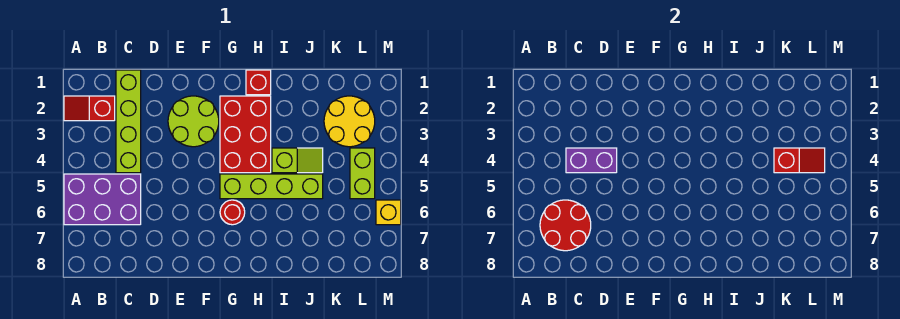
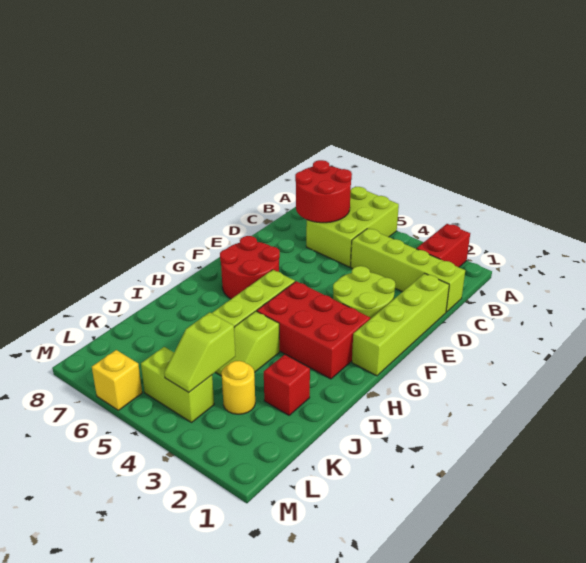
red slope A2:B2 level 1 top B -> red brick A2:B2 level 1
purple brick A5:C6 level 1 -> lime brick A5:C6 level 1
purple brick C4:D4 level 2 -> none
none -> lime brick D1:G1 level 1
red round brick G6 level 1 -> red round brick F6:G7 level 1
red brick H1 level 1 -> red brick J2 level 1
yellow round brick K2:L3 level 1 -> yellow round brick K3 level 1
red slope K4:L4 level 2 top K -> lime slope K4:L4 level 2 top K

